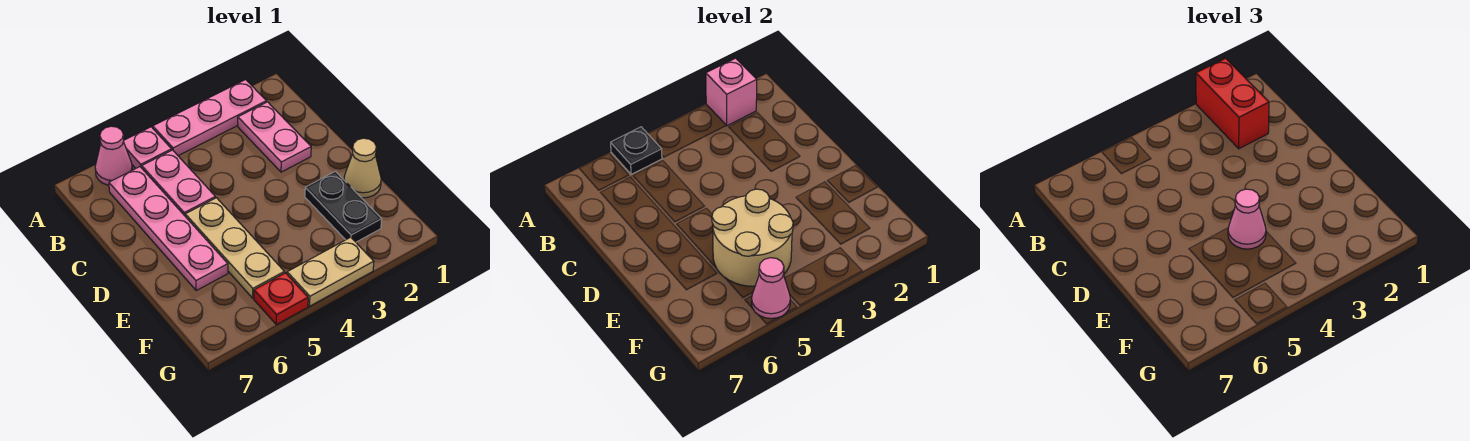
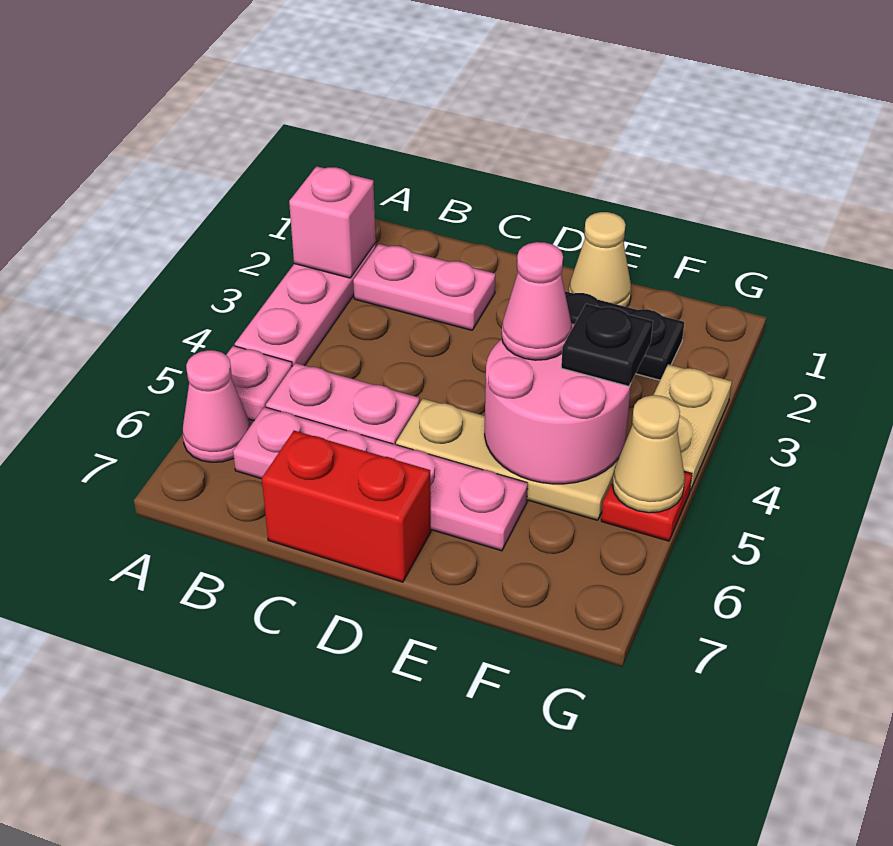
red brick A2:B2 level 3 -> red brick C7:D7 level 1
black plate A5 level 2 -> black plate F4 level 3
tan round brick E4:F5 level 2 -> pink round brick E4:F5 level 2
pink cone G5 level 2 -> tan cone G5 level 2

